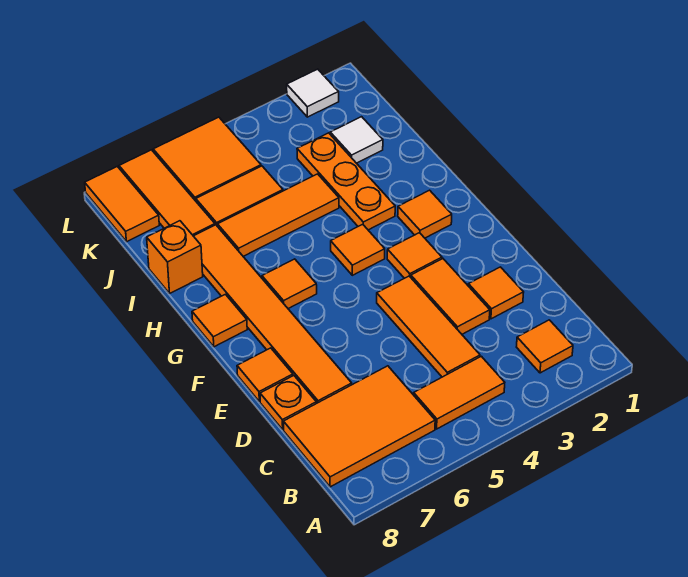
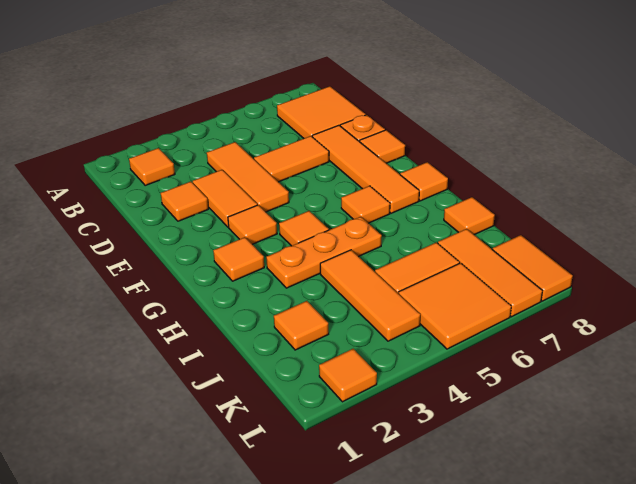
orange tile B4:B5 level 1 -> orange tile D5:D6 level 1
orange tile B6:C8 level 1 -> orange tile B7:C8 level 1
orange tile D7:I7 level 1 -> orange tile D7:G7 level 1
orange plate H3:J3 level 1 -> orange plate H3:H5 level 1
orange tile I4:I6 level 1 -> orange tile I4:K4 level 1
orange brick I8 level 1 -> orange tile I8 level 1
white tile J2 level 1 -> orange tile J2 level 1
white tile L2 level 1 -> orange tile L2 level 1

